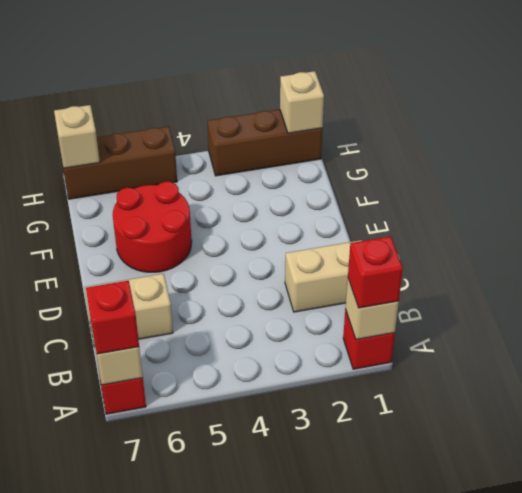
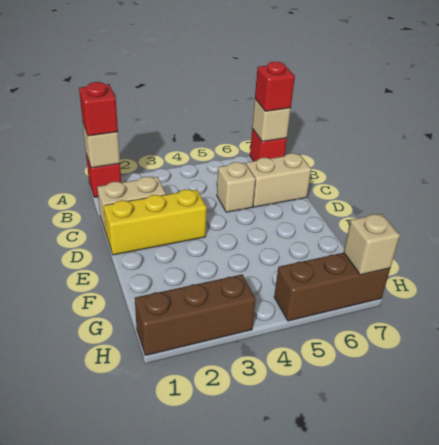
none -> yellow brick D1:D3 level 1
red round brick E5:F6 level 1 -> none
tan brick H1 level 2 -> tan brick C5 level 1

